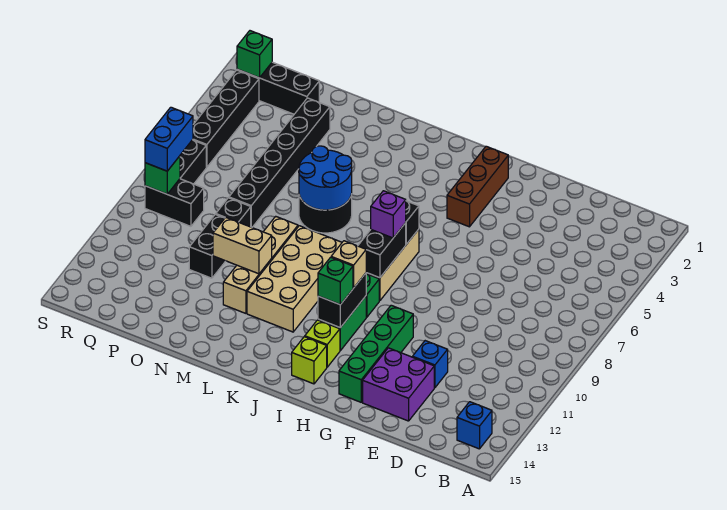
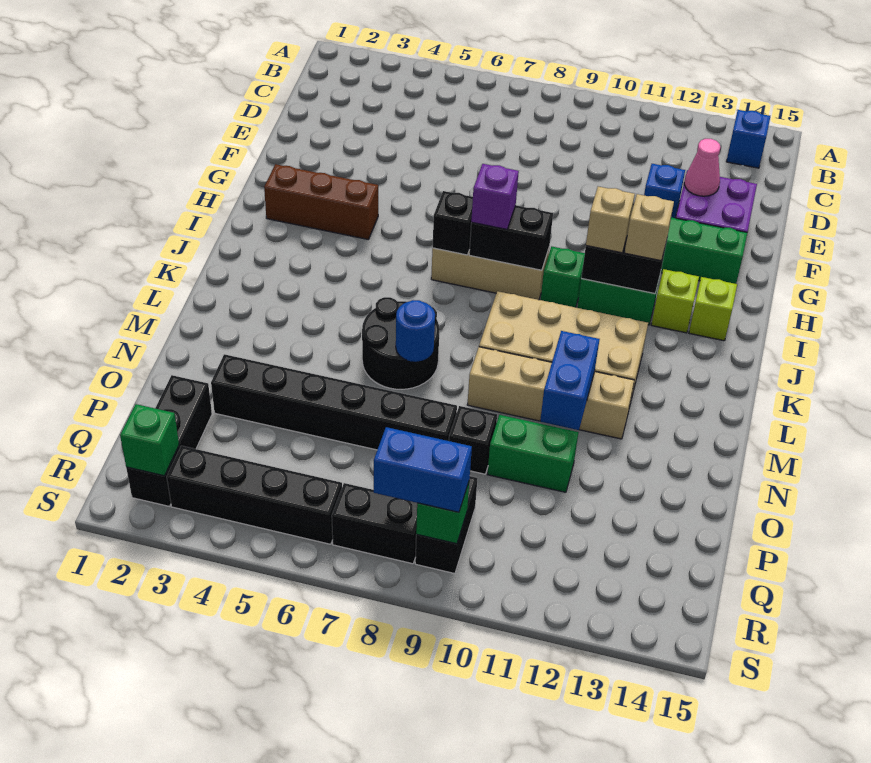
none -> pink cone E13 level 2
green brick I12 level 3 -> tan brick I12 level 3
blue round brick L6:M7 level 2 -> blue round brick M7 level 2
tan brick M11:N11 level 2 -> blue brick M11:N11 level 2
black brick O10:O11 level 1 -> green brick O10:O11 level 1

